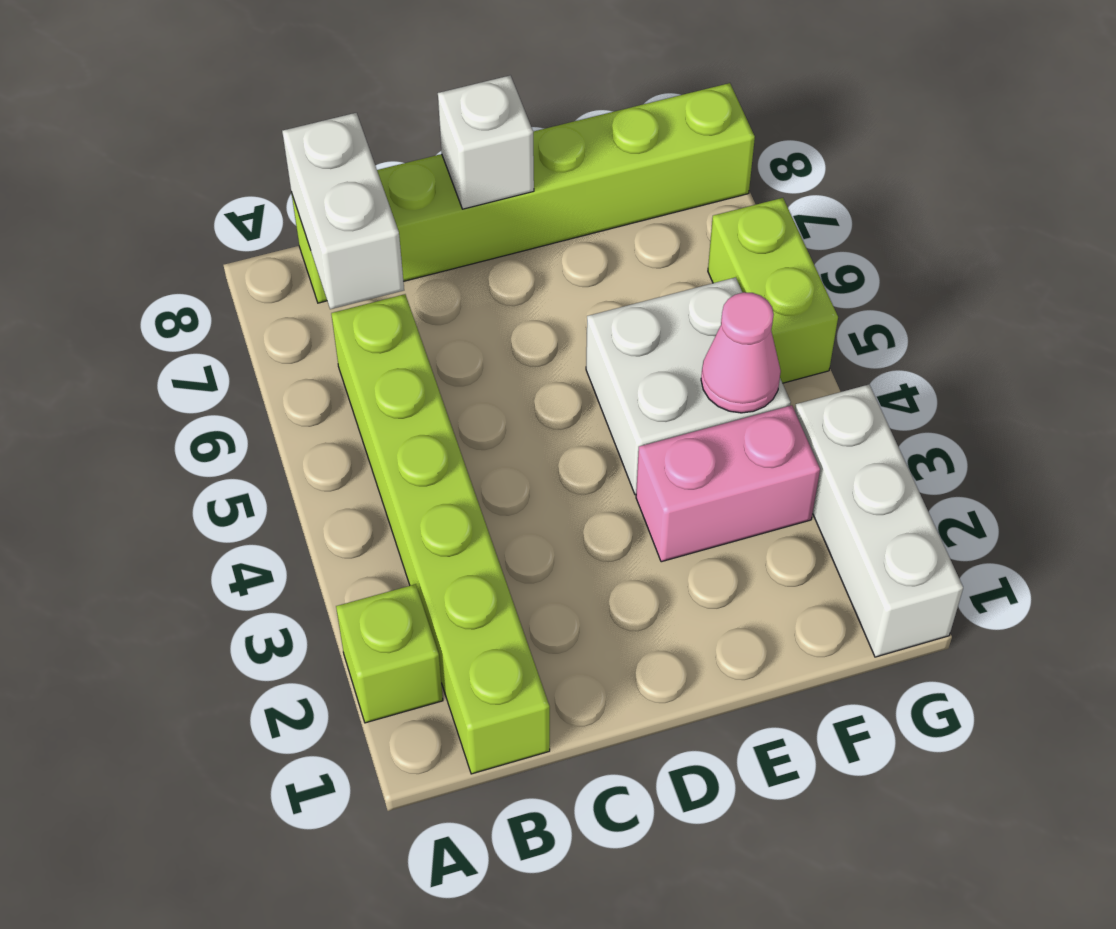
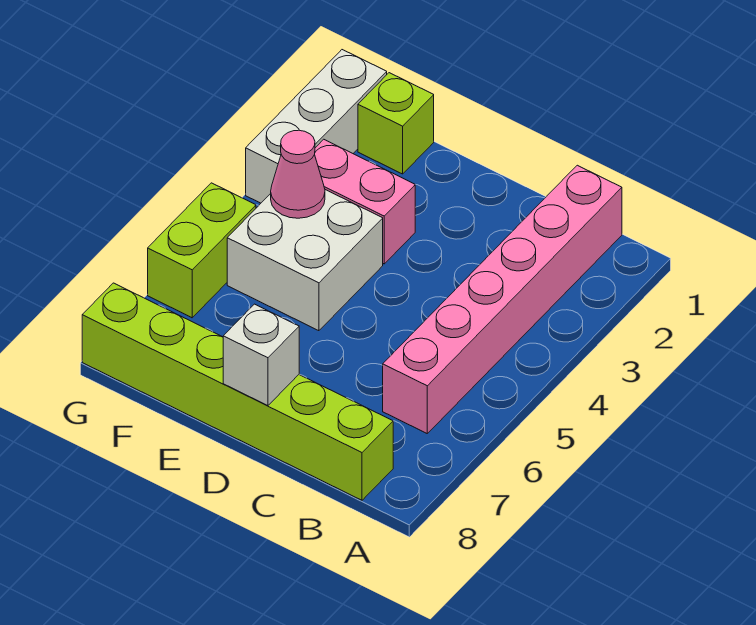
lime brick A2 level 1 -> lime brick F1 level 1
lime brick B1:B6 level 1 -> pink brick B1:B6 level 1
white brick B7:B8 level 2 -> none

